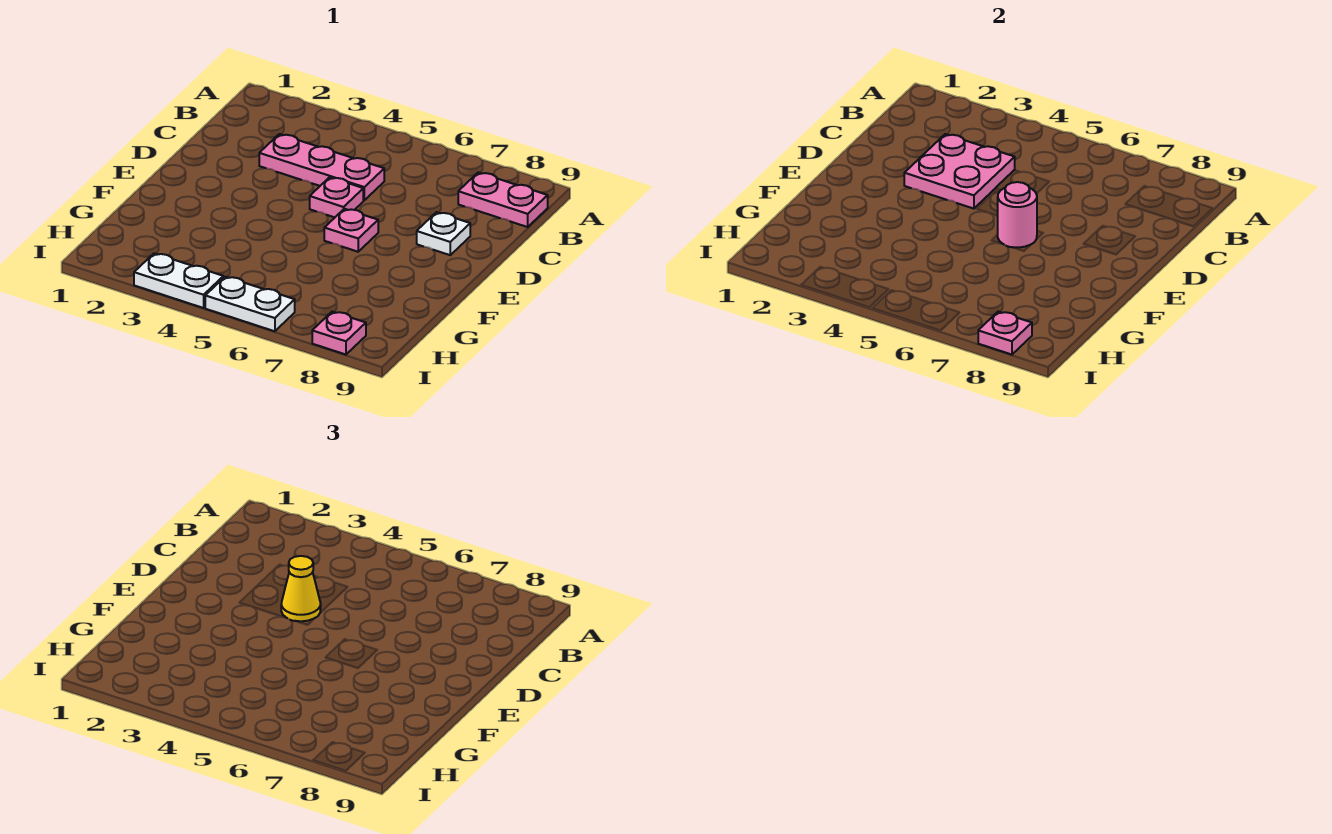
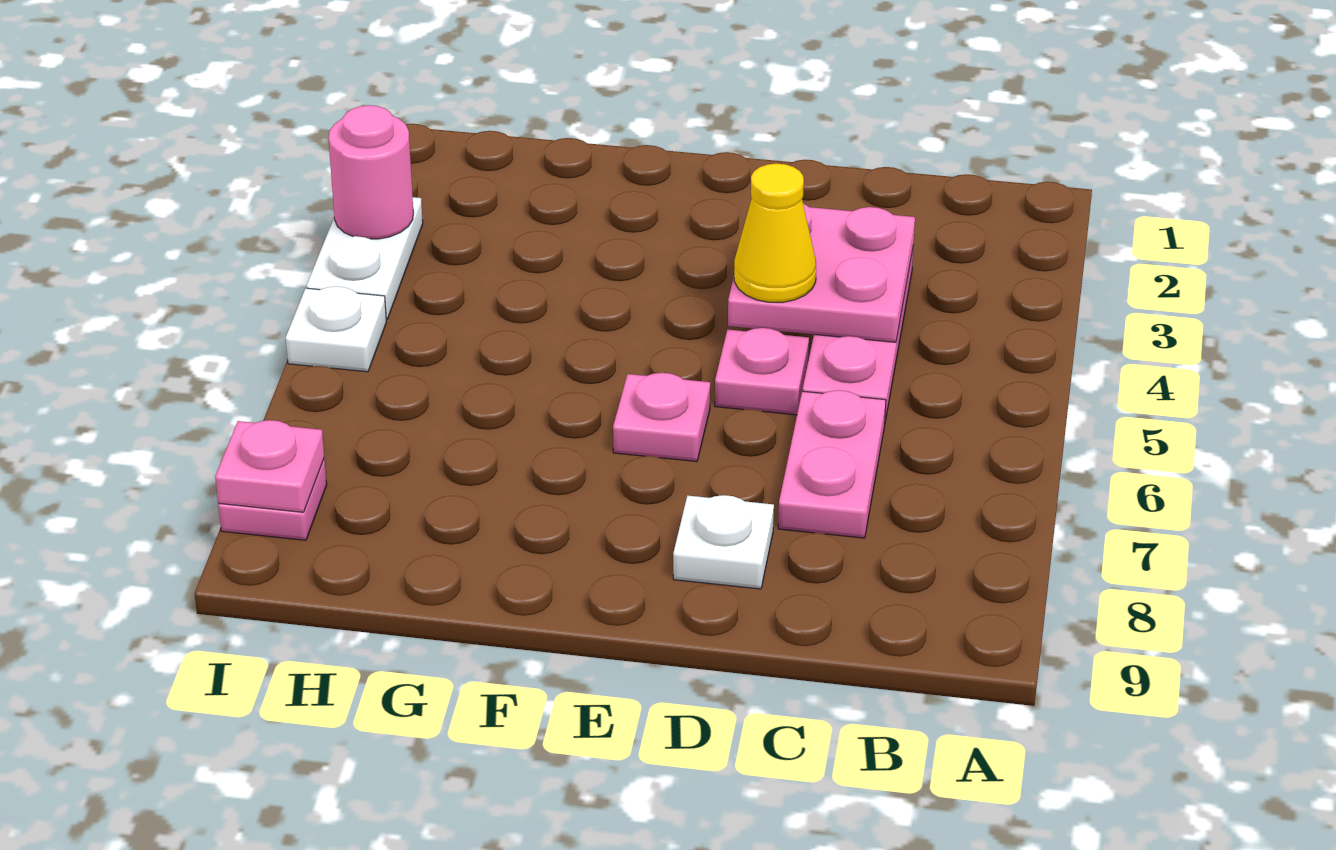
pink plate B8:B9 level 1 -> pink plate C6:C7 level 1
pink round brick E6 level 2 -> pink round brick I3 level 2
white plate I5:I6 level 1 -> white plate I5 level 1

